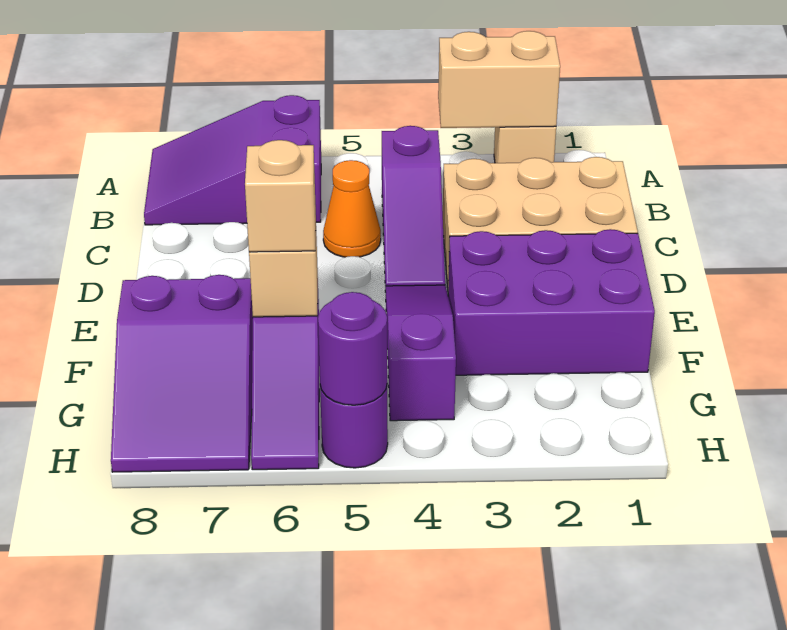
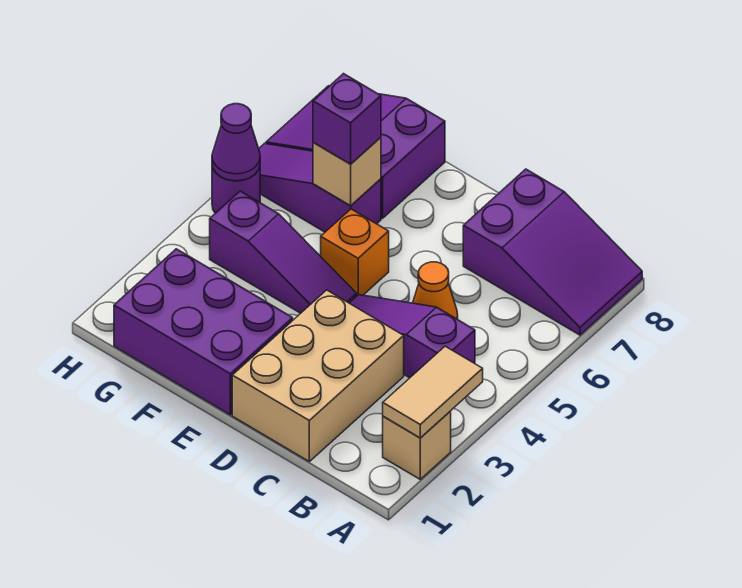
tan brick A2:A3 level 2 -> tan tile A2:A3 level 2
purple slope A6:B8 level 1 top 6 -> purple slope A7:C8 level 1 top C
purple brick E1:F3 level 1 -> purple brick E1:G2 level 1
none -> orange brick E5 level 1
tan brick F6 level 3 -> purple brick F6 level 3
purple round brick H5 level 2 -> purple cone H5 level 2

